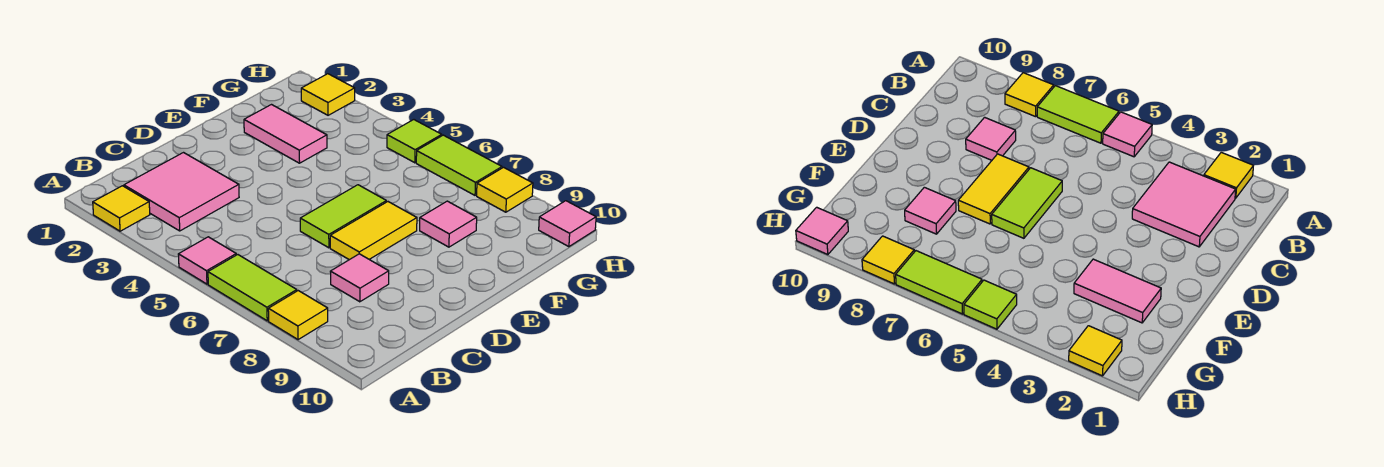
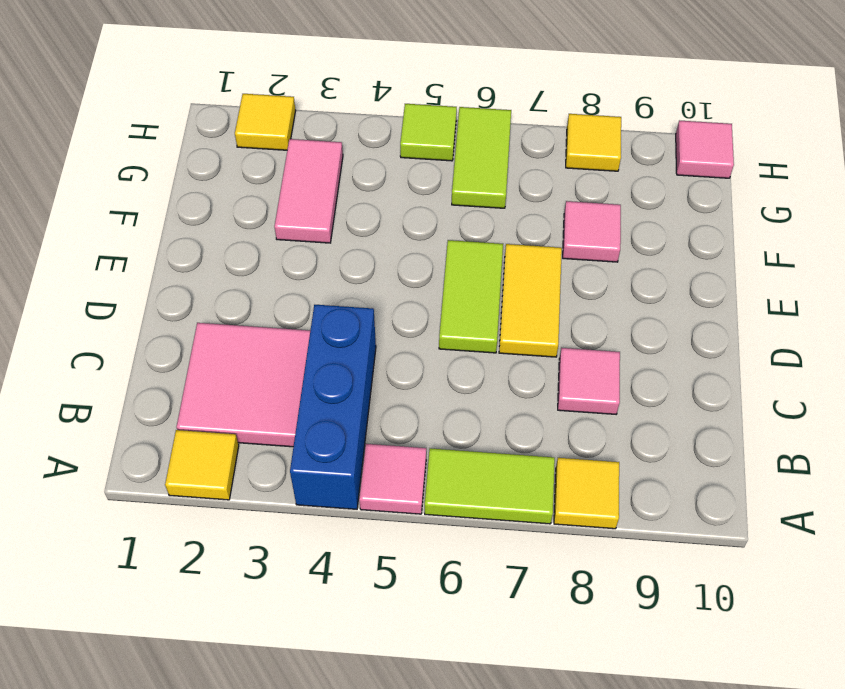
none -> blue brick A4:C4 level 1
pink tile F2:F3 level 1 -> pink tile F3:G3 level 1
lime tile H6:H7 level 1 -> lime tile G6:H6 level 1

